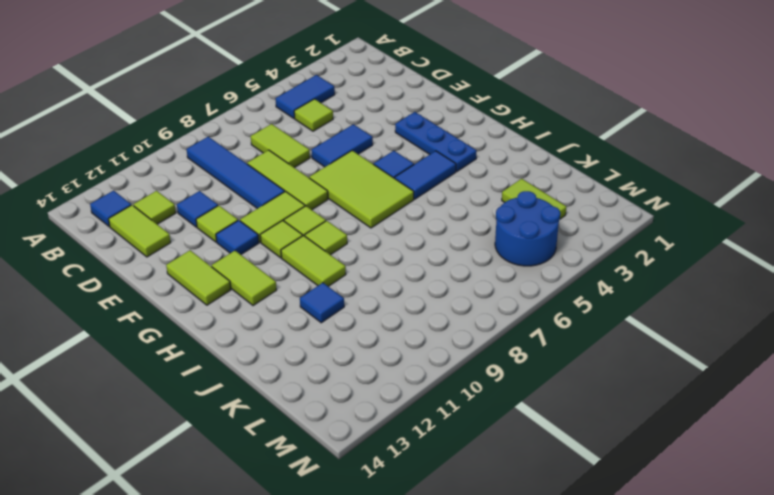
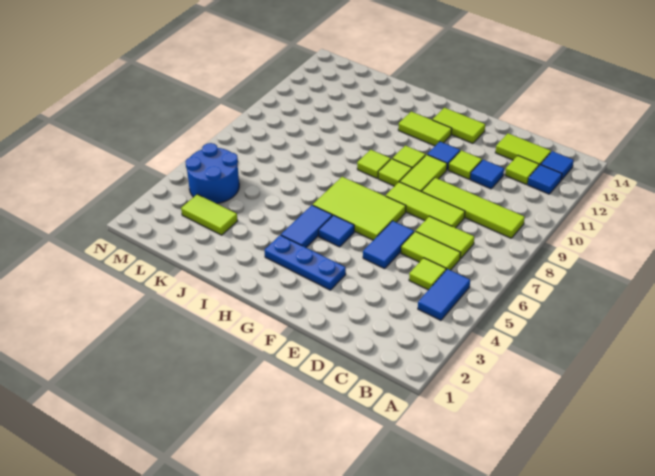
blue tile B9:E9 level 1 -> lime tile B9:E9 level 1
lime tile H10:I10 level 1 -> lime tile C6:D6 level 1
blue tile J11 level 1 -> blue tile B12 level 1

